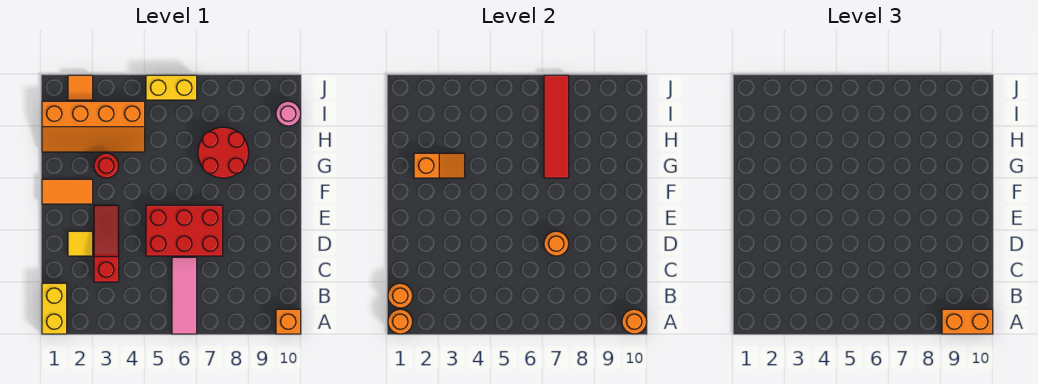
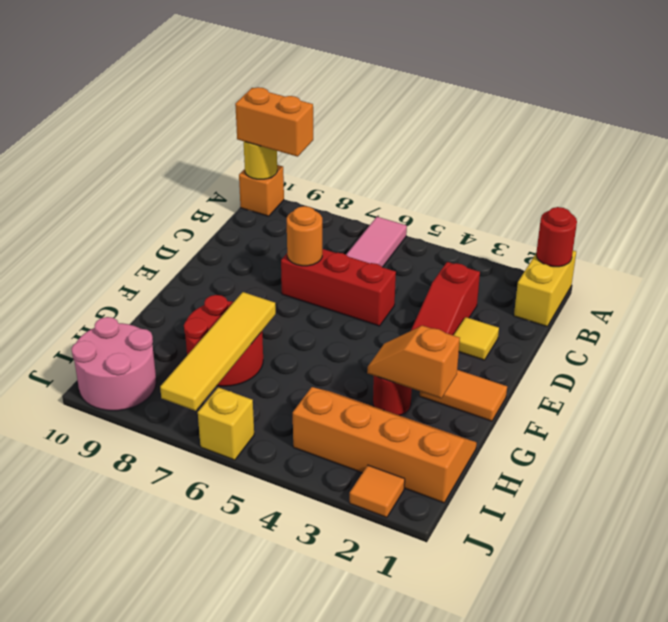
orange round brick A1 level 2 -> red round brick A1 level 2
orange round brick A10 level 2 -> yellow round brick A10 level 2
orange round brick B1 level 2 -> none
red brick D5:E7 level 1 -> red brick D5:D7 level 1
red tile G7:J7 level 2 -> yellow tile G7:J7 level 2
pink round brick I10 level 1 -> pink round brick I9:J10 level 1
yellow brick J5:J6 level 1 -> yellow brick J6 level 1

